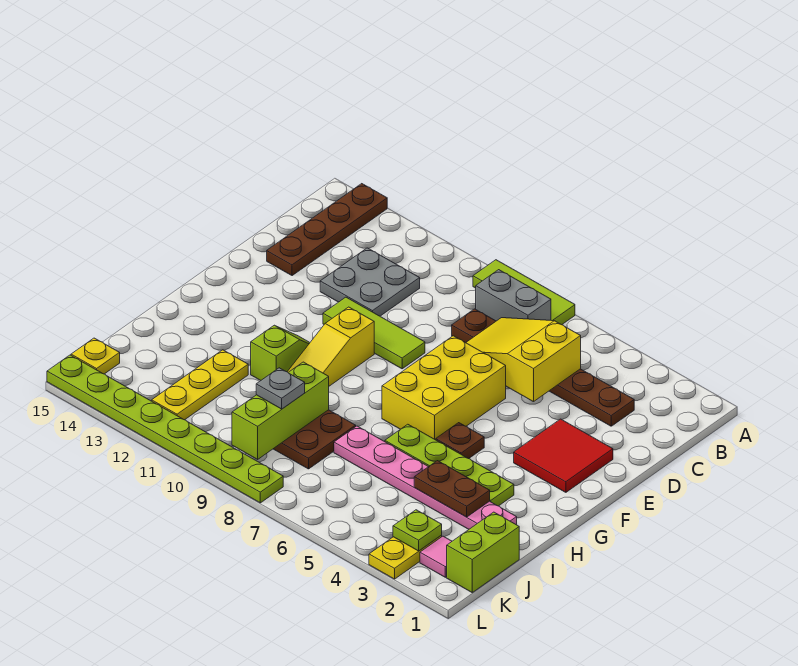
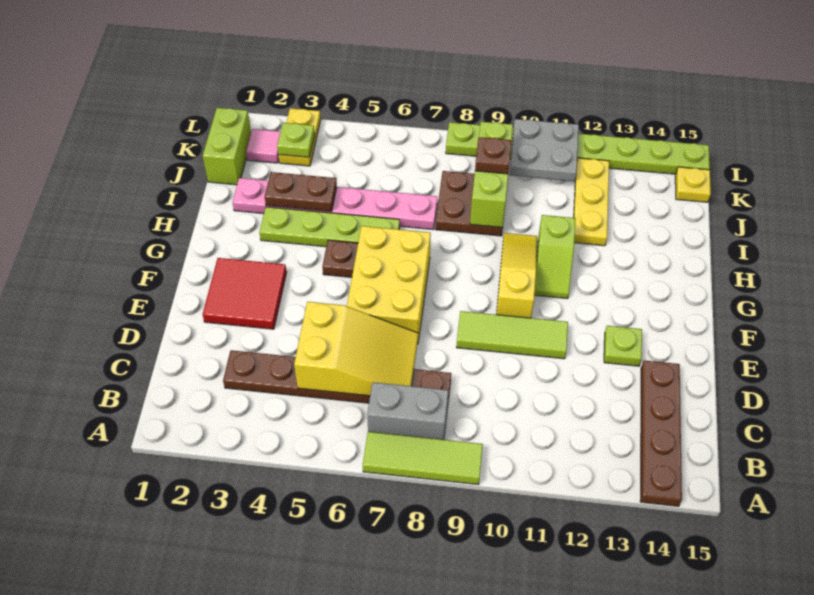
grey plate C11:D12 level 1 -> grey plate K10:L11 level 2
none -> lime plate E13 level 1
grey plate J9 level 3 -> brown plate J9 level 3

